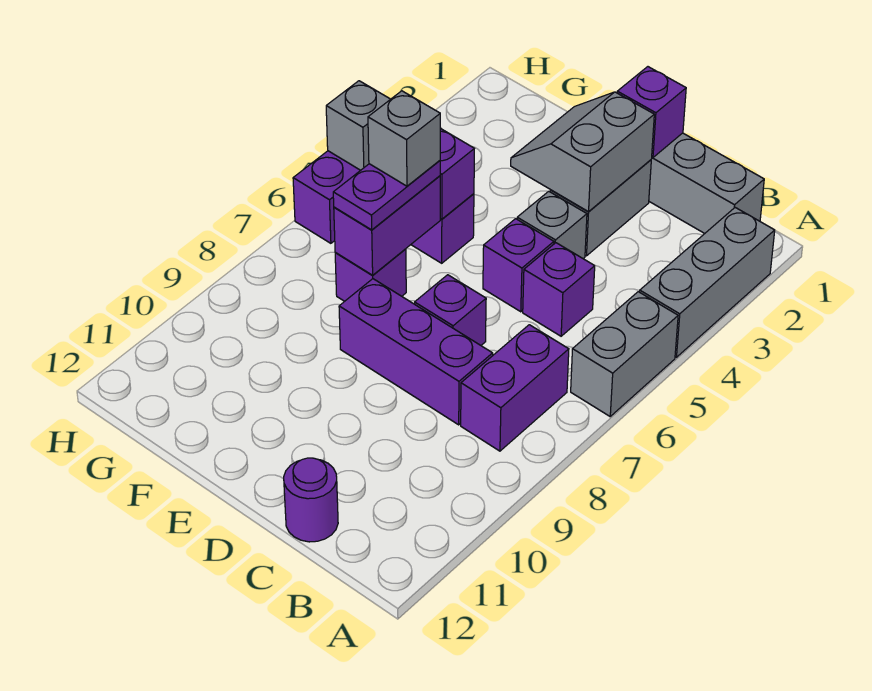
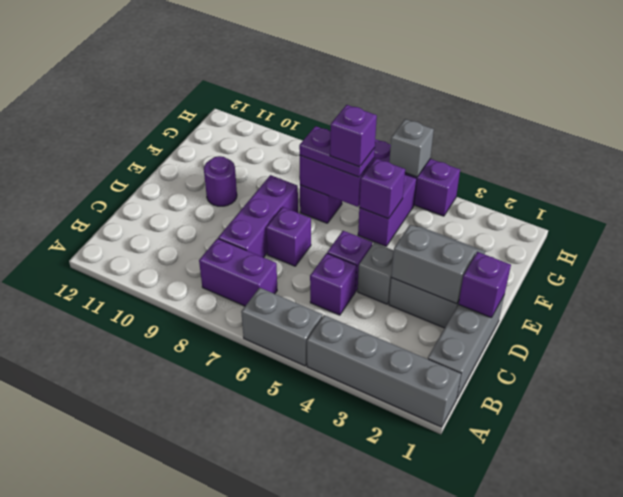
grey brick A2:A4 level 1 -> grey brick A1:A4 level 1
purple round brick C12 level 1 -> purple round brick E10 level 1
grey brick F6 level 4 -> purple brick F6 level 4

